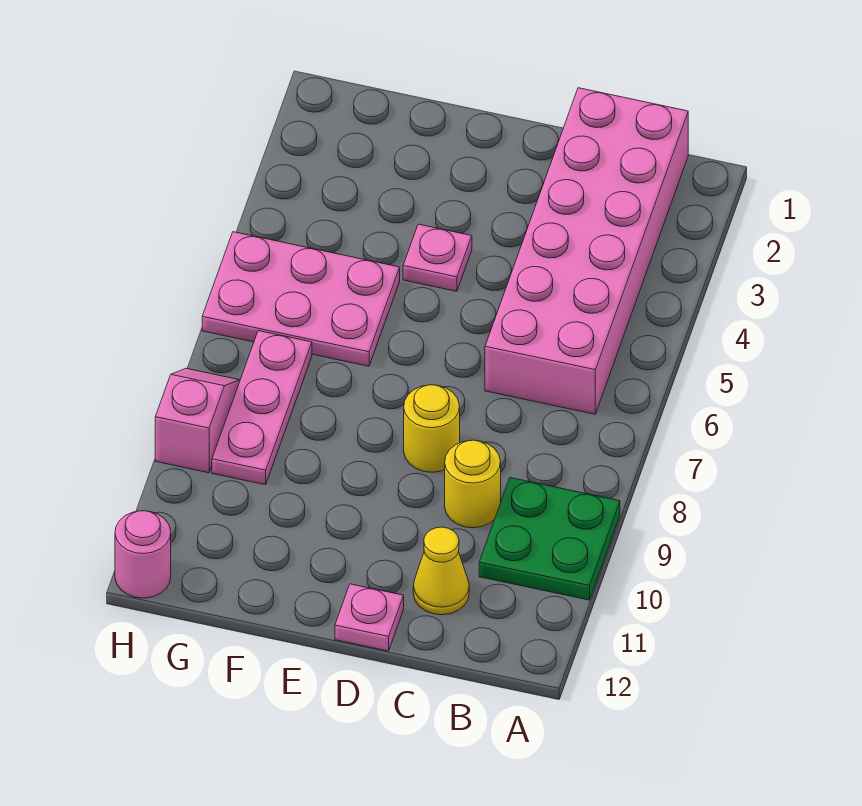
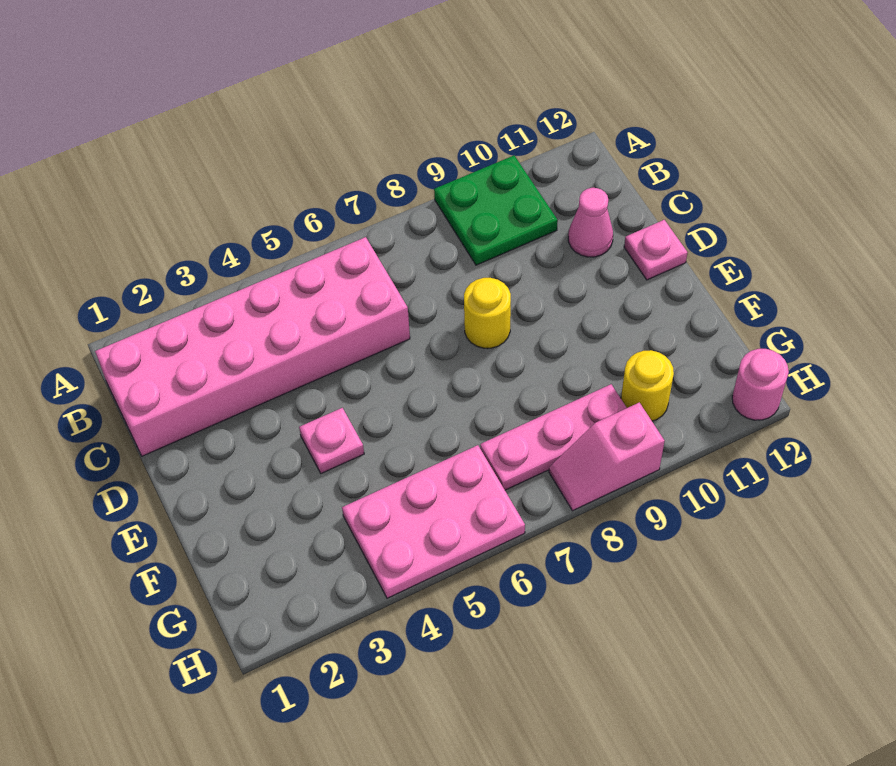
yellow round brick C9 level 1 -> yellow round brick G10 level 1
yellow cone C11 level 1 -> pink cone C11 level 1
pink plate F5:H6 level 1 -> pink plate G4:H6 level 1

